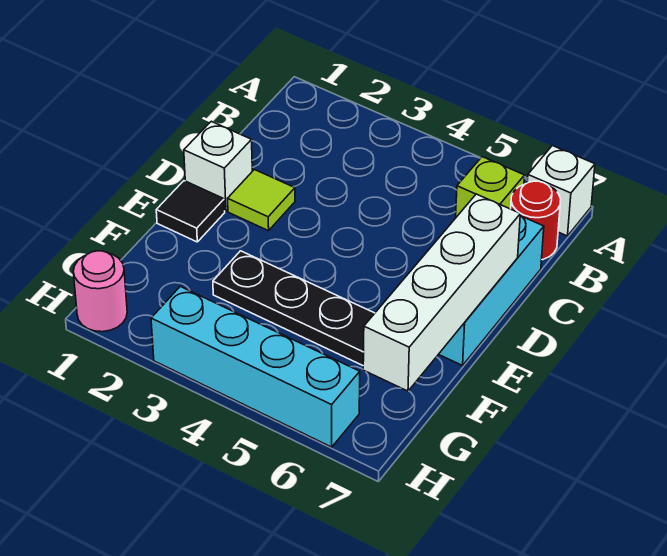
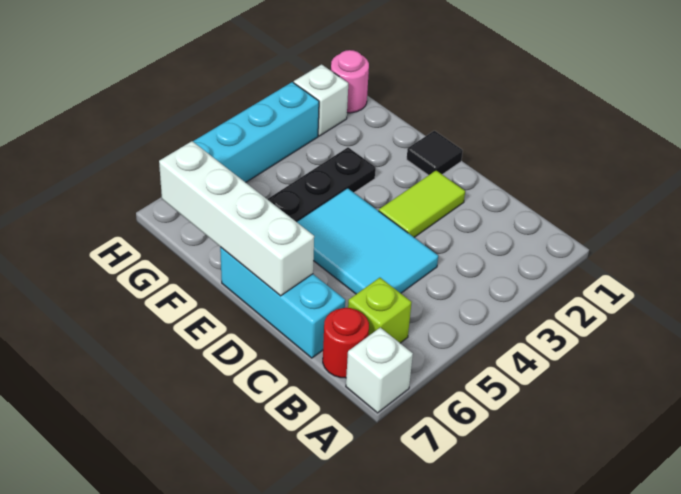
none -> cyan tile C4:E5 level 1
white brick D1 level 1 -> white brick H2 level 1
lime tile D2 level 1 -> lime tile D2:D3 level 1

